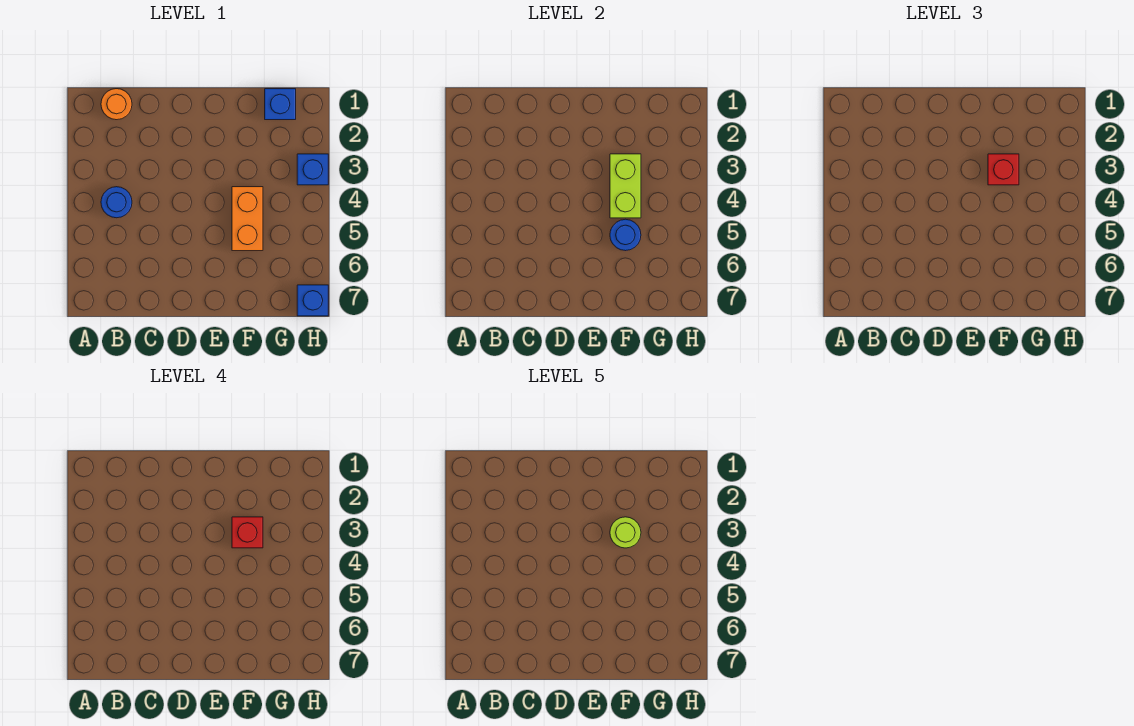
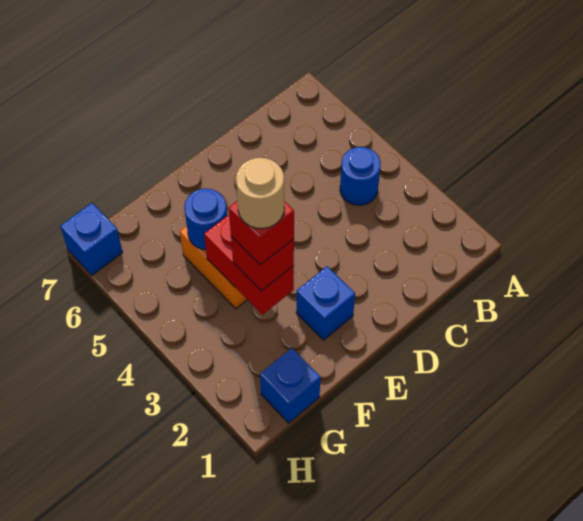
orange round brick B1 level 1 -> none
lime brick F3:F4 level 2 -> red brick F3:F4 level 2
lime round brick F3 level 5 -> tan round brick F3 level 5
blue brick H3 level 1 -> blue brick E2 level 1

